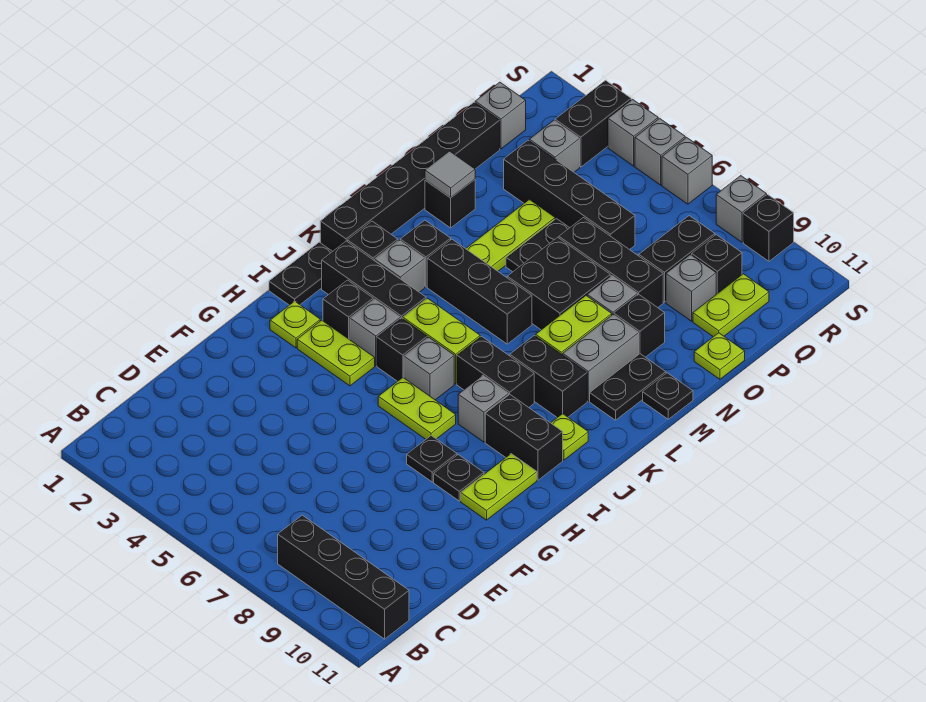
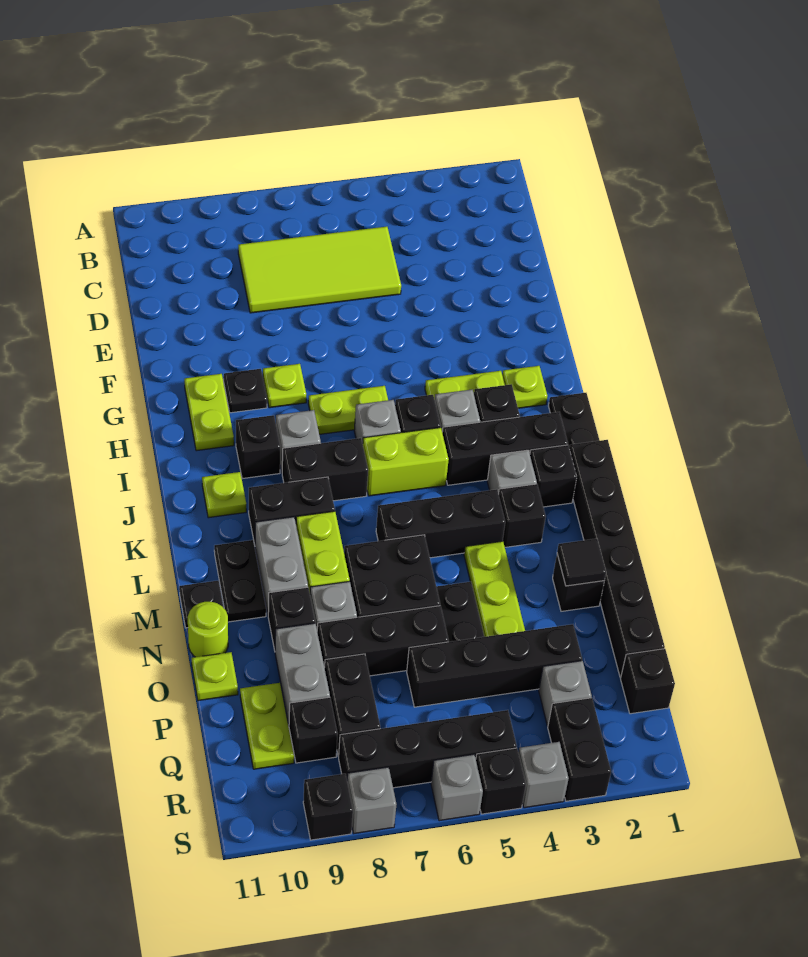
black brick B8:B11 level 1 -> black brick R5:R8 level 1
none -> lime tile C5:D8 level 1
black plate G8 level 1 -> lime plate G8 level 1
black brick I9:I10 level 1 -> black brick I9 level 1
grey tile N2 level 2 -> black tile N2 level 2
none -> lime round brick N11 level 1
grey brick P9 level 1 -> grey brick O9:P9 level 1
grey brick Q1 level 1 -> black brick Q1 level 1
grey brick S5 level 1 -> black brick S5 level 1

